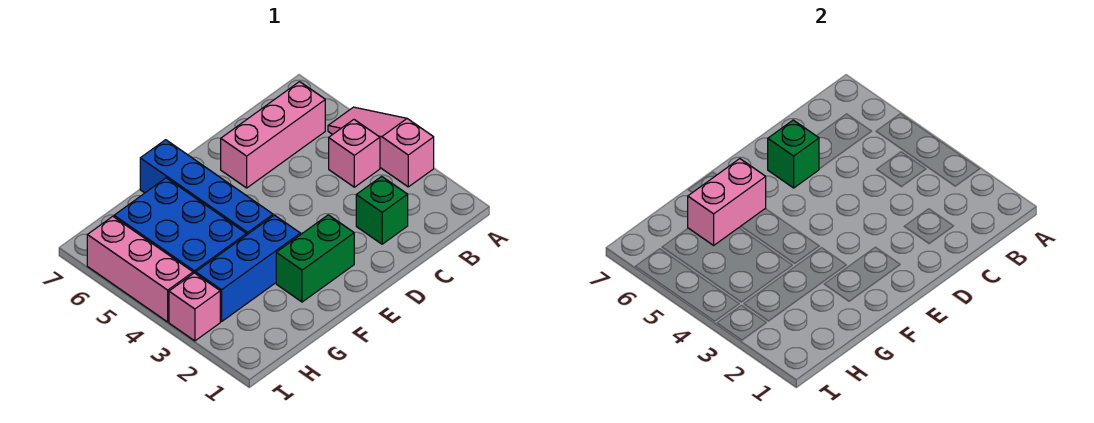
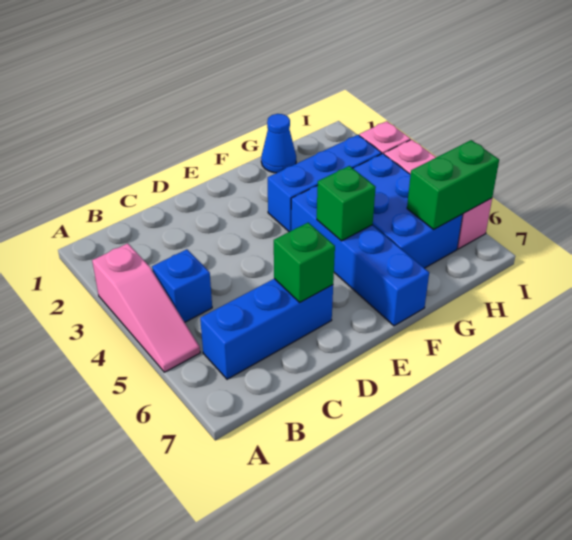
pink brick B4 level 1 -> blue brick B4 level 1
pink brick B6:D6 level 1 -> blue brick B6:D6 level 1
green brick C2 level 1 -> green brick F5 level 2
green brick E2:F2 level 1 -> green brick H6:I6 level 2
pink brick F6:G6 level 2 -> none
none -> blue cone G1 level 1

